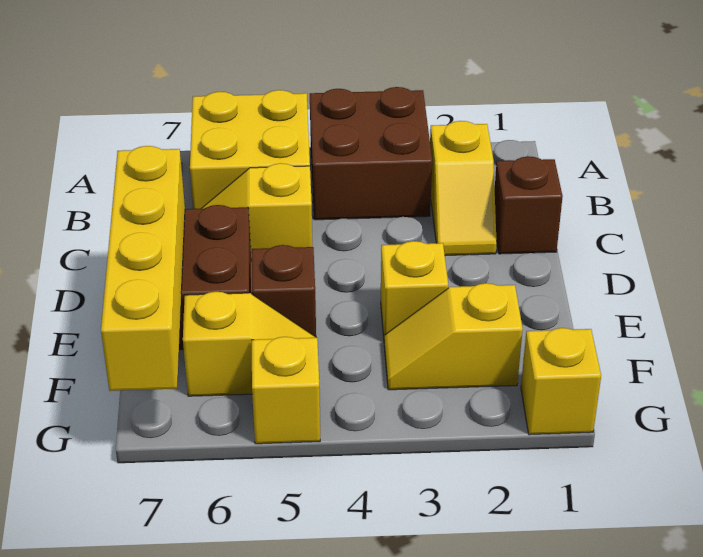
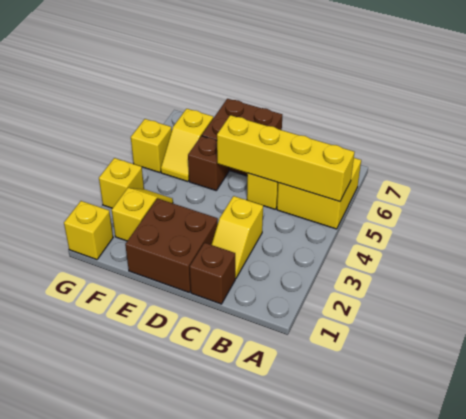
brown brick A3:B4 level 1 -> brown brick D1:E2 level 1
yellow slope B2:C2 level 1 top B -> yellow slope C2:C3 level 1 top 3
yellow brick D7:G7 level 2 -> yellow brick A5:D5 level 2
yellow brick E3 level 1 -> yellow brick G3 level 1

